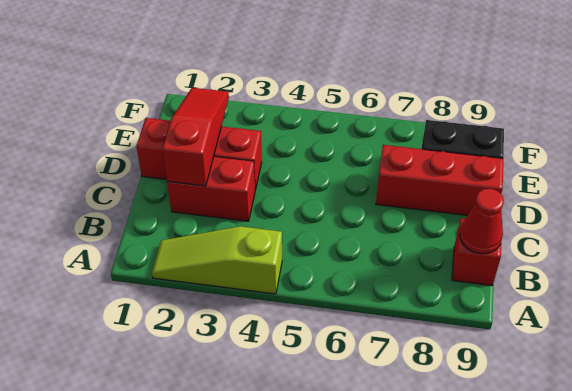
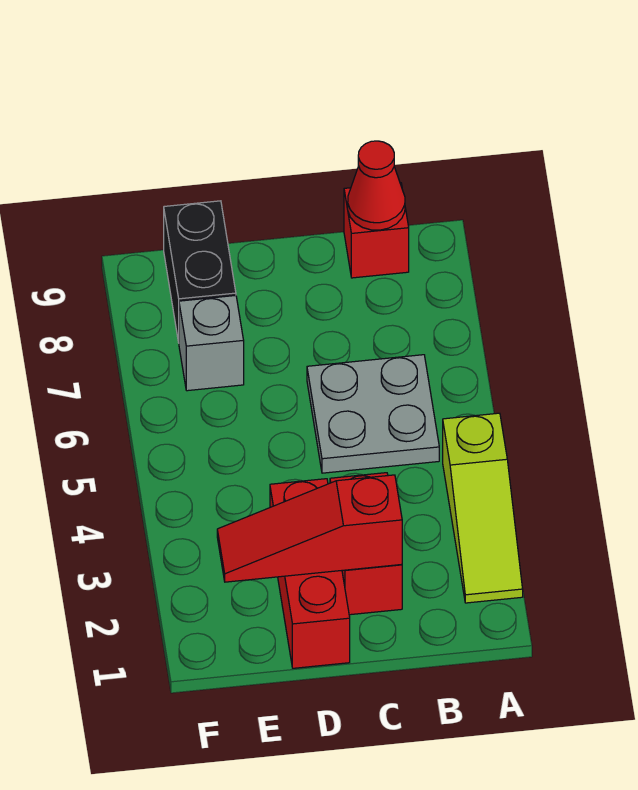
none -> grey plate B5:C6 level 1
red brick D7:D9 level 1 -> none
none -> grey brick E7 level 1

